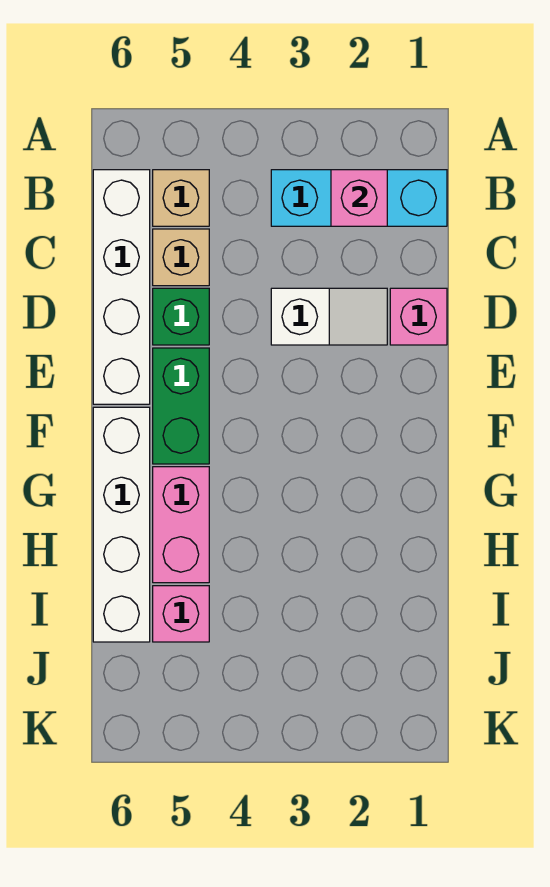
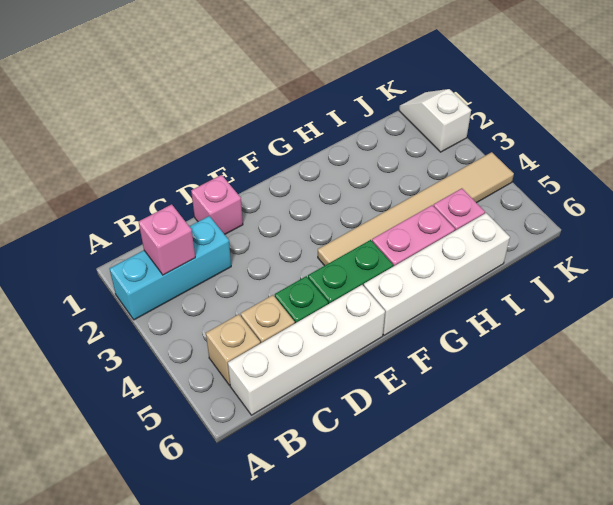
cyan brick B1:B3 level 1 -> cyan brick A2:C2 level 1
white slope D2:D3 level 1 top 3 -> white slope K1:K2 level 1 top 2
none -> tan tile F4:K4 level 1

